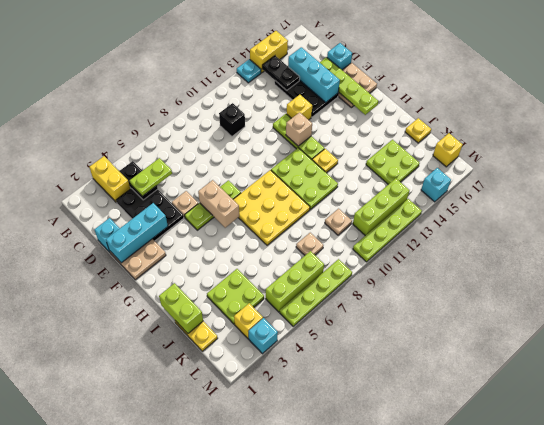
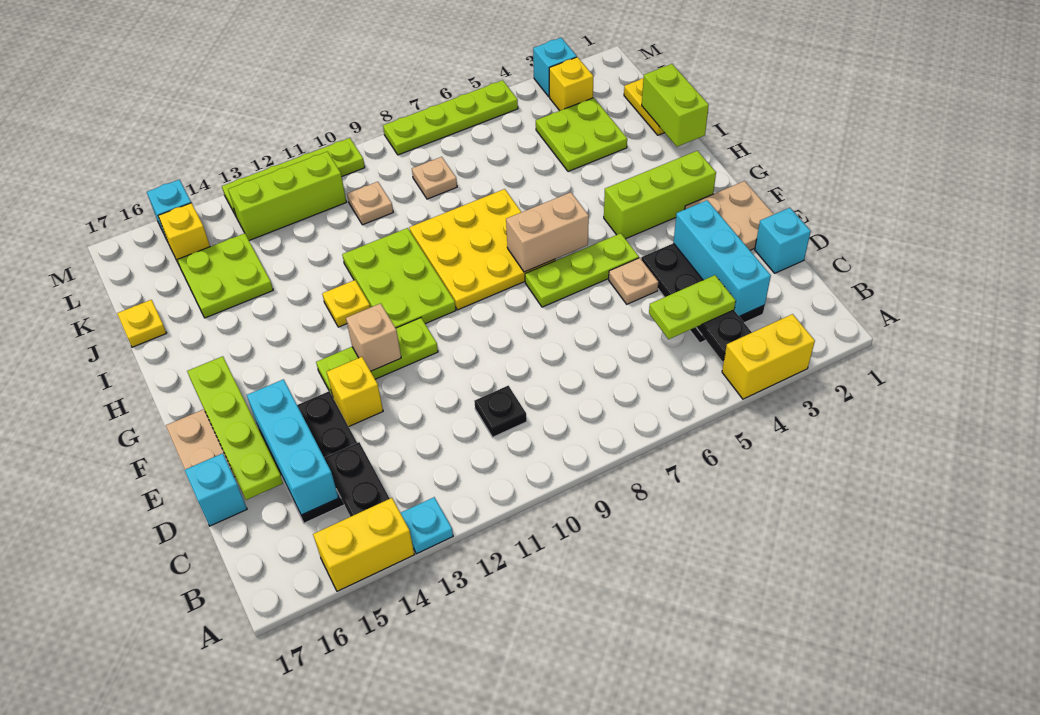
yellow brick A3:B3 level 1 -> yellow brick A3:A4 level 1
black brick C10 level 1 -> black plate C10 level 1
cyan brick E1:E3 level 2 -> cyan brick C3:E3 level 2
lime plate E12:G12 level 1 -> lime plate F11:F13 level 1
tan brick F6:G6 level 2 -> tan brick G6:G7 level 2
lime brick L5:L7 level 1 -> lime brick G2:G4 level 1
yellow brick L17 level 1 -> yellow brick L15 level 1

